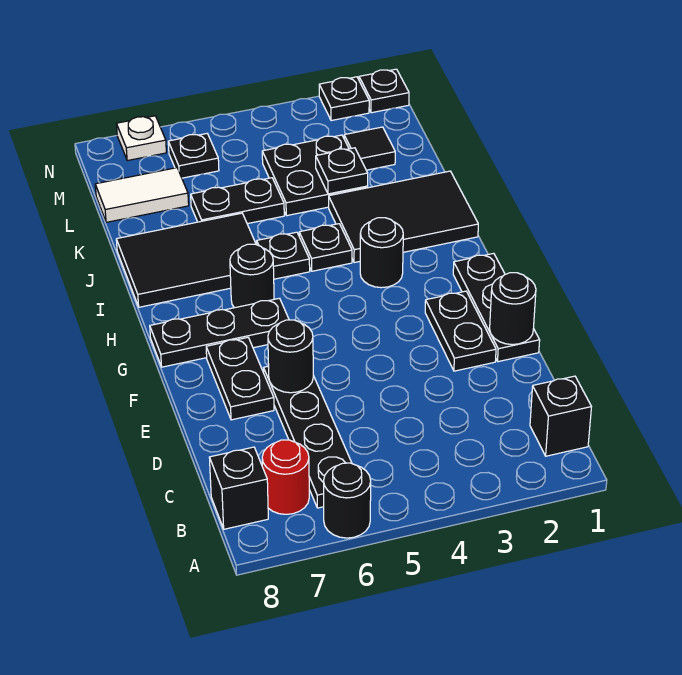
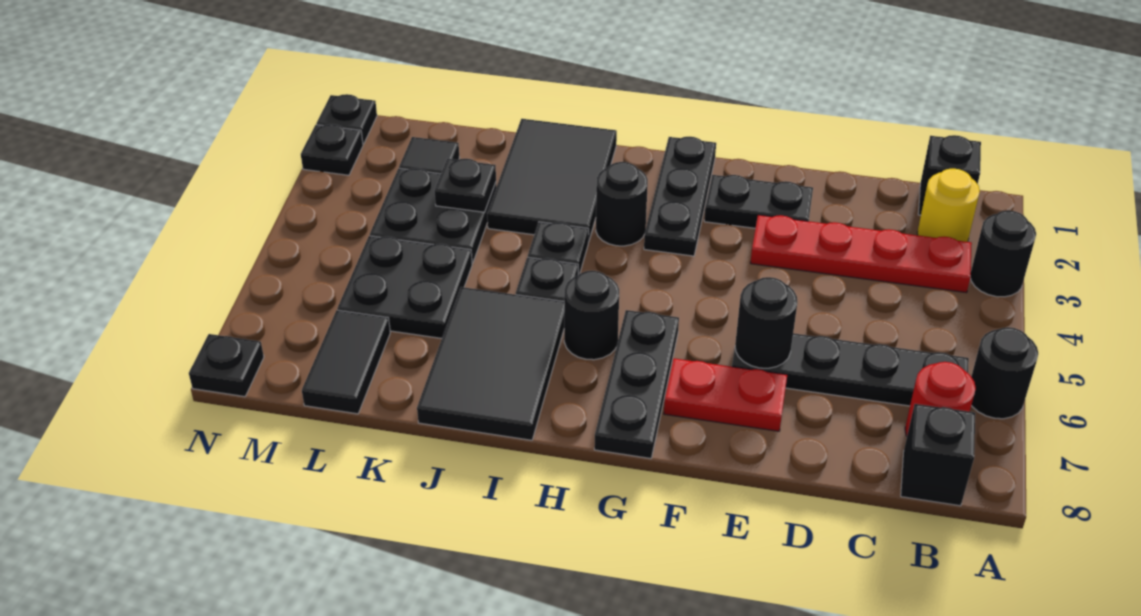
none -> yellow round brick B2 level 1
none -> red plate B3:E3 level 1
black plate E1:G1 level 1 -> black plate G1:G3 level 1
black round brick E1 level 2 -> black round brick A3 level 1
black plate E7:F7 level 1 -> red plate E7:F7 level 1
black plate K5:K6 level 1 -> black plate K5:L6 level 1
white tile L7:L8 level 1 -> black tile L7:L8 level 1
black plate M6 level 1 -> black plate N8 level 1
white plate N7 level 1 -> none

